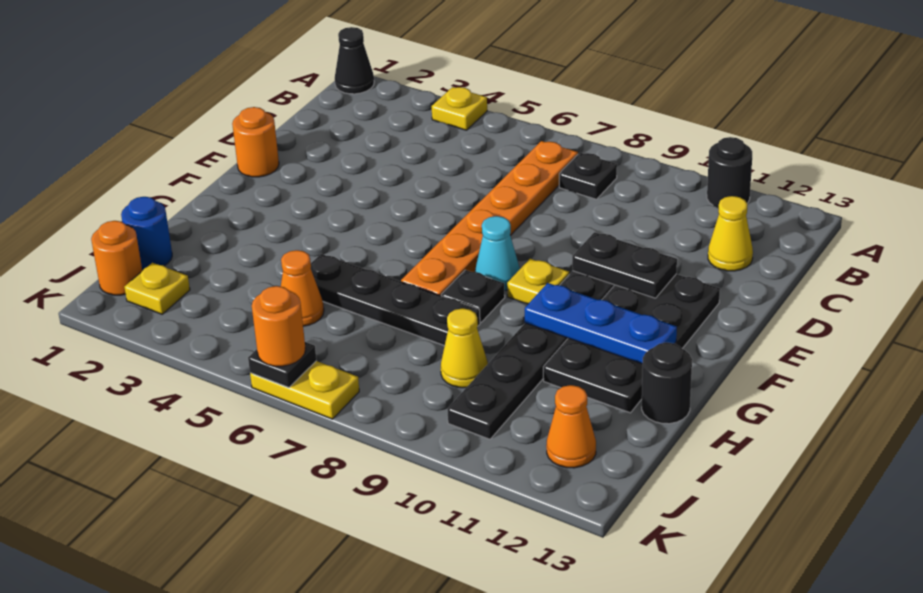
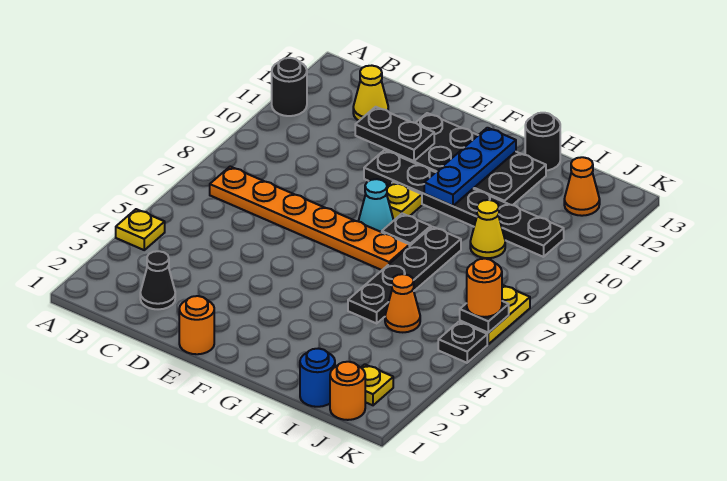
black cone A1 level 1 -> black cone C2 level 1
black plate B8 level 1 -> black plate K5 level 1
black plate E10:E11 level 2 -> black plate D11:E11 level 2

